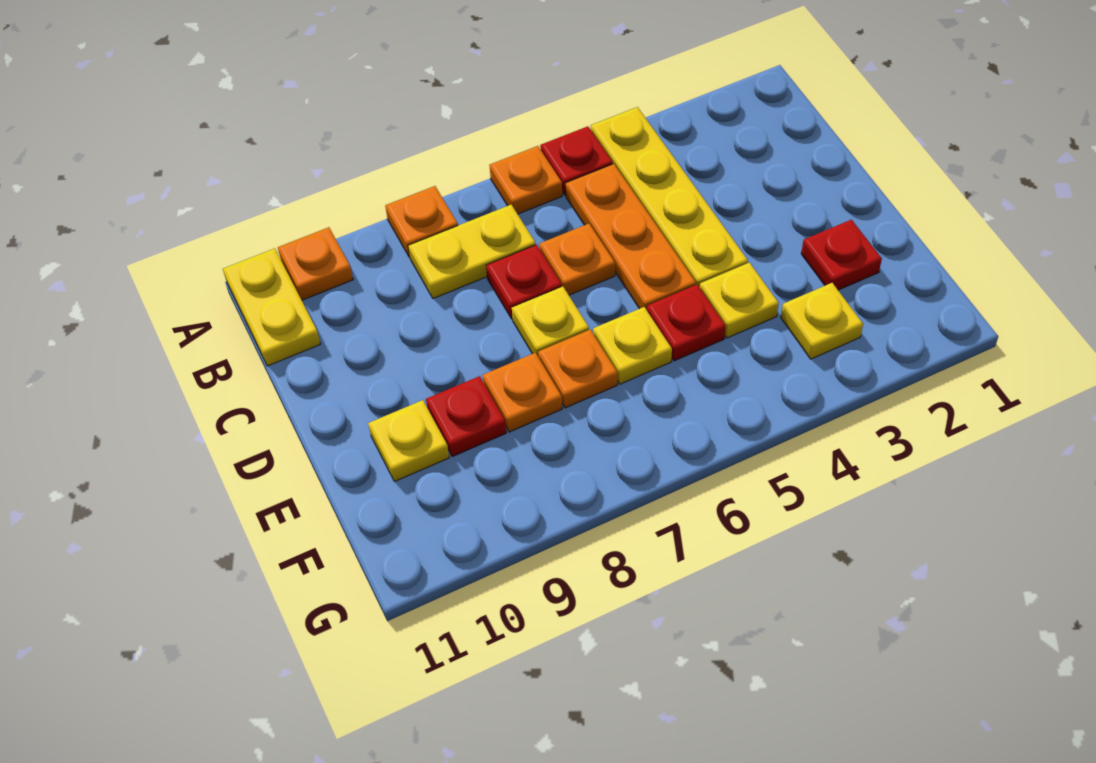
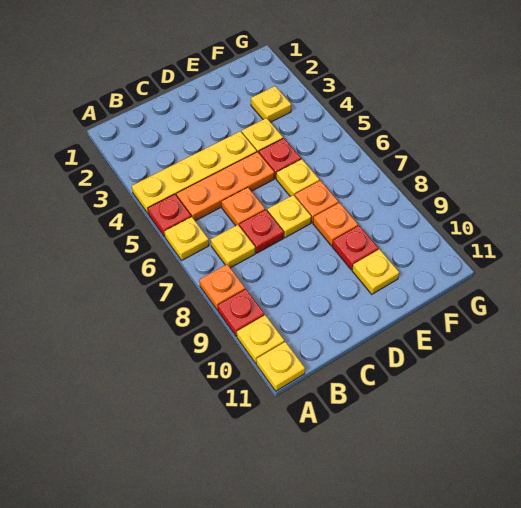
orange plate A6 level 1 -> yellow plate A6 level 1
orange plate A10 level 1 -> yellow plate A10 level 1
yellow plate A11:B11 level 1 -> yellow plate A11 level 1
yellow plate B7:B8 level 1 -> yellow plate B7 level 1
red plate E2 level 1 -> red plate A9 level 1

